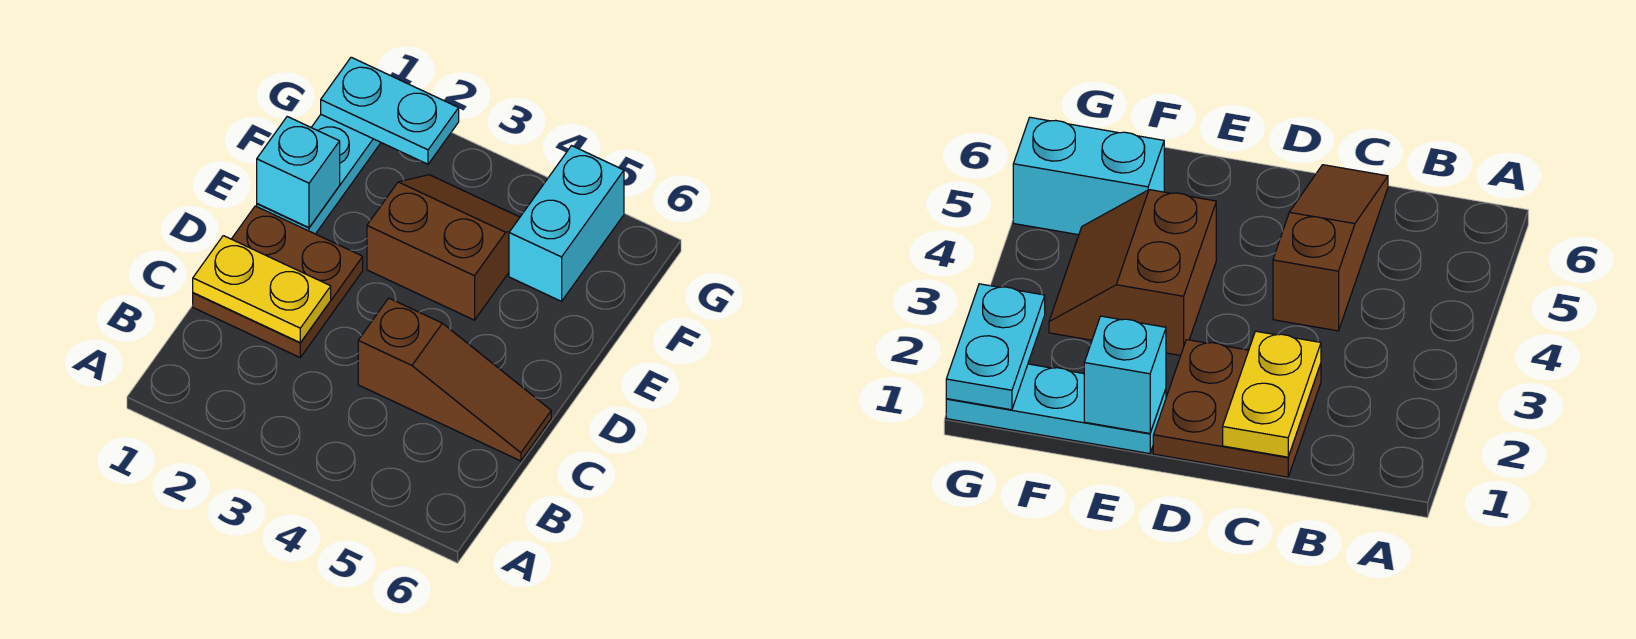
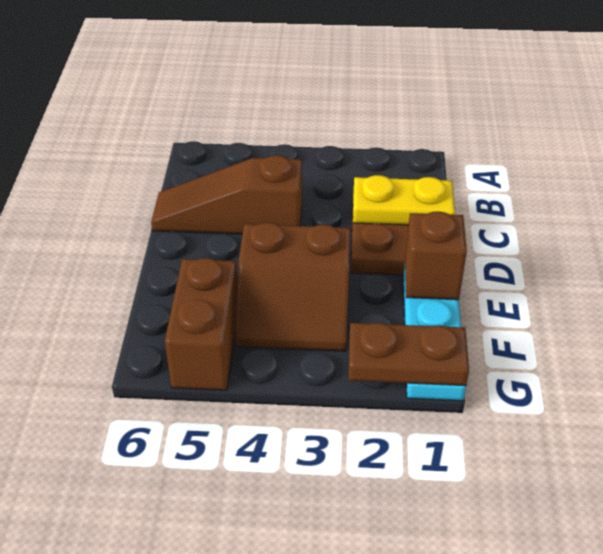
cyan brick E1 level 2 -> brown brick E1 level 2
cyan brick F5:G5 level 1 -> brown brick F5:G5 level 1
cyan plate G1:G2 level 2 -> brown plate G1:G2 level 2

